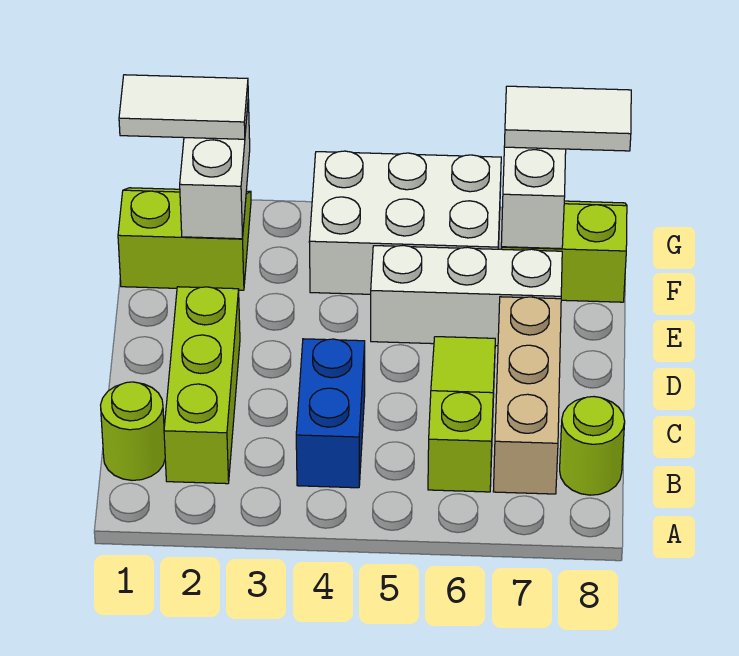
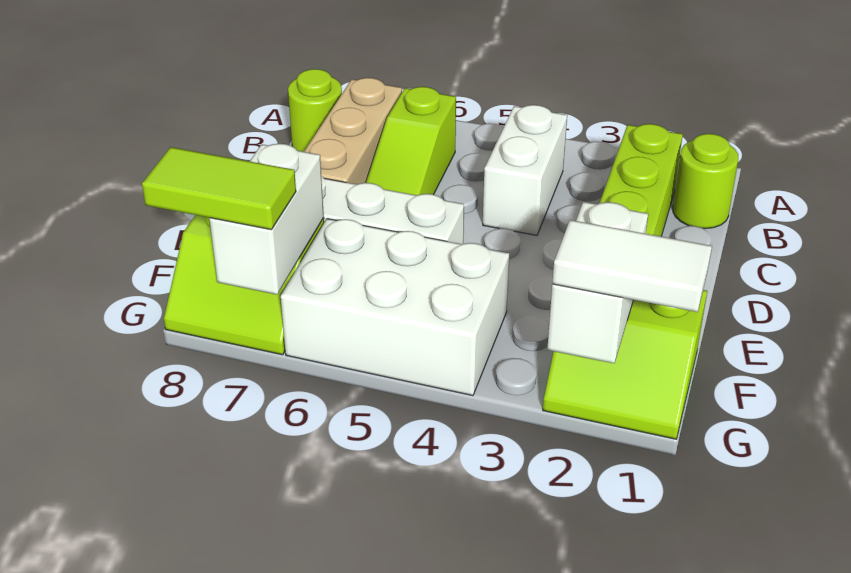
blue brick B4:C4 level 1 -> white brick B4:C4 level 1
white tile G7:G8 level 3 -> lime tile G7:G8 level 3

